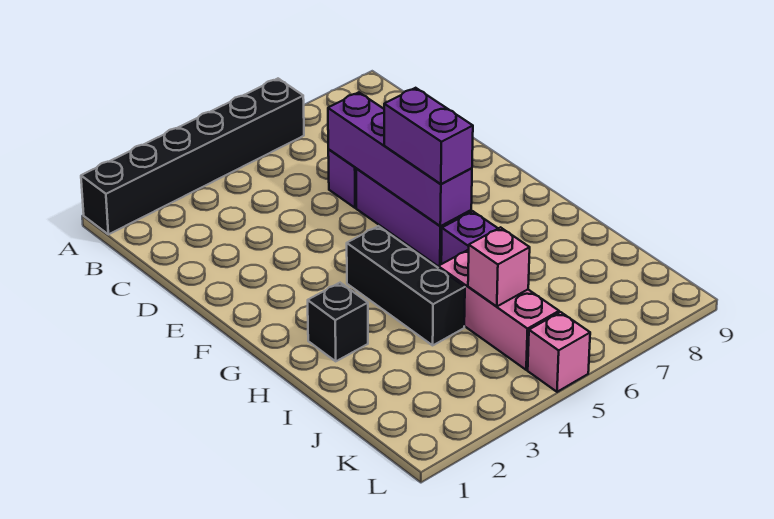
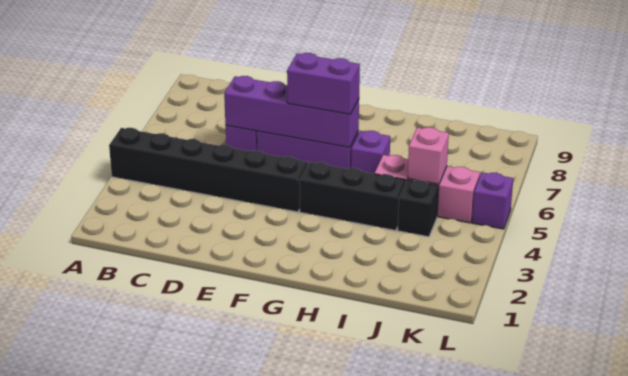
black brick A1:A6 level 1 -> black brick A4:F4 level 1
black brick H2 level 1 -> black brick J4 level 1
pink brick L5 level 1 -> purple brick L5 level 1

